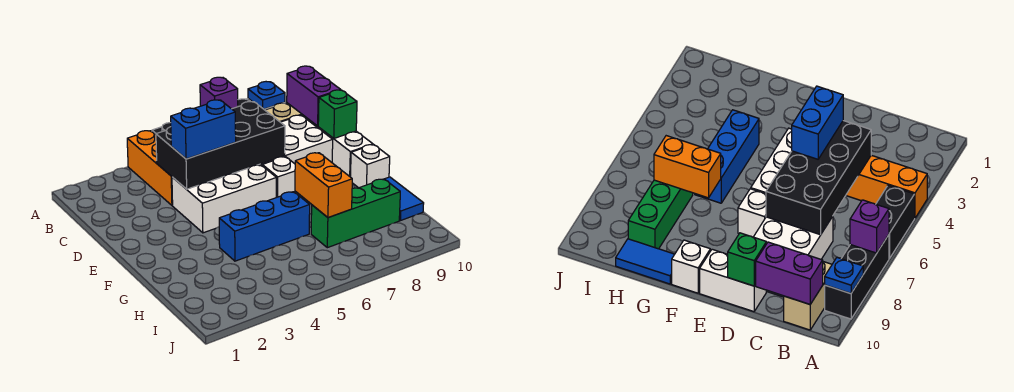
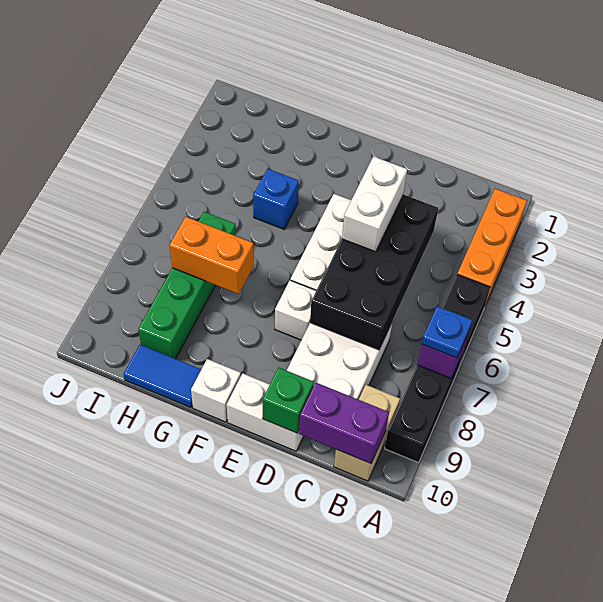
orange brick A4:C4 level 1 -> orange brick A2:A4 level 1
blue plate A9 level 2 -> blue plate A7 level 3
blue brick D4:D5 level 3 -> white brick D4:D5 level 3
blue brick G4:G6 level 1 -> blue brick G4 level 1
green brick H7:H9 level 1 -> green brick H6:H9 level 1

